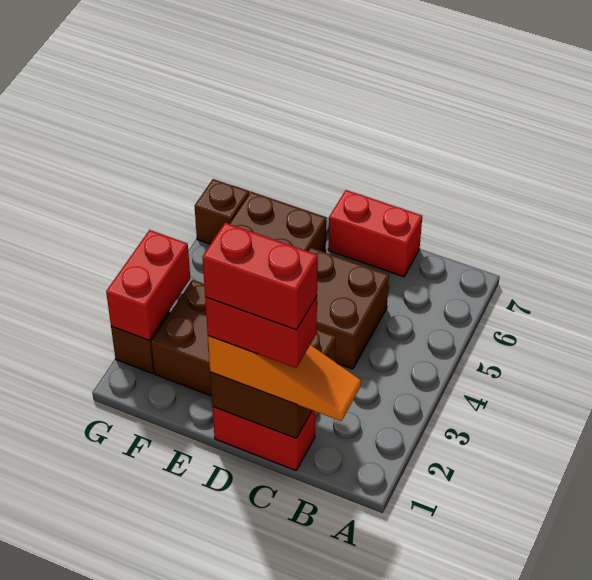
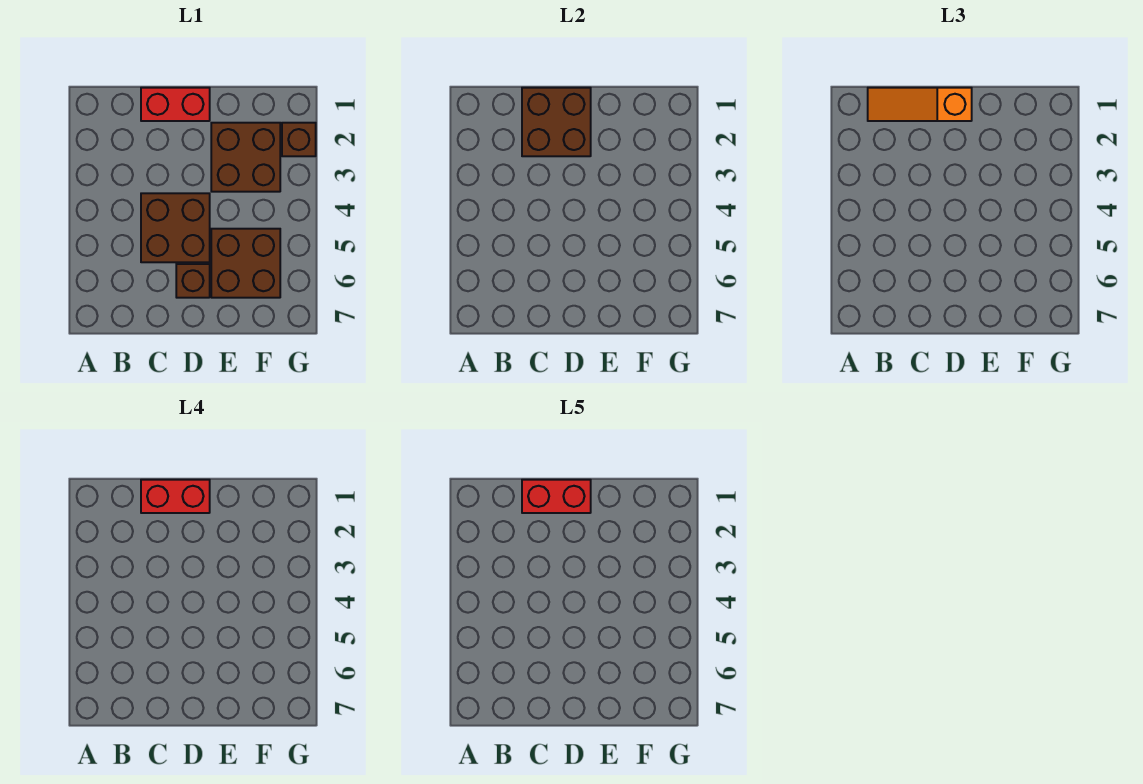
red brick C7:D7 level 1 -> none
red brick G2:G3 level 2 -> none
brown brick G6 level 1 -> brown brick D6 level 1

